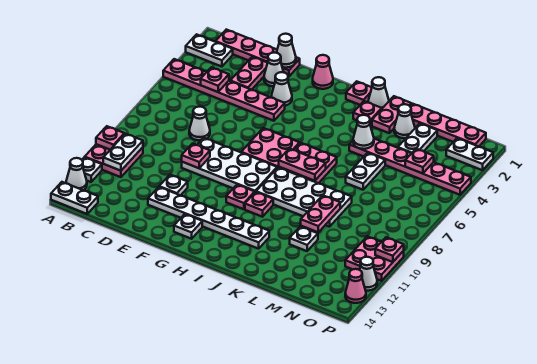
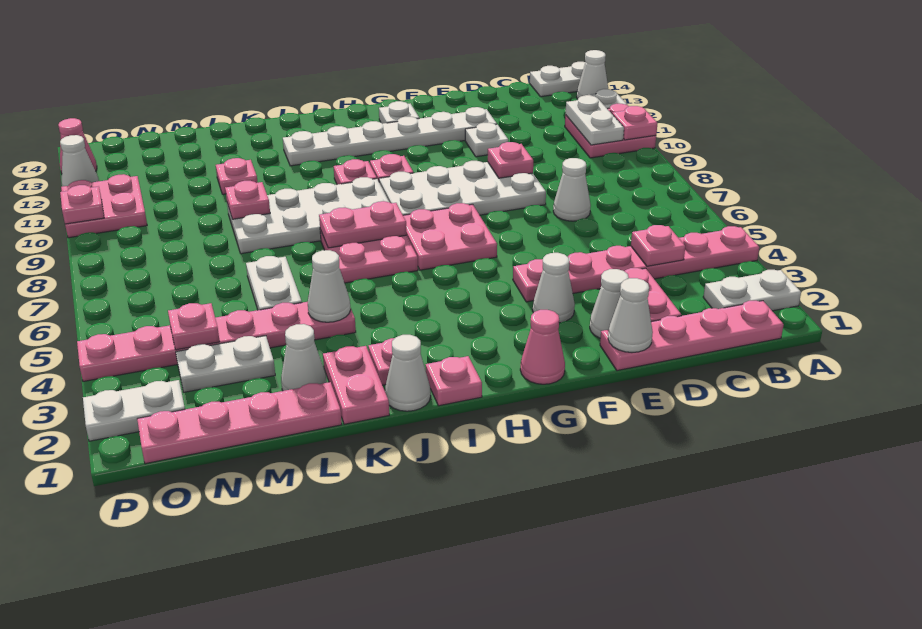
pink plate L9:L10 level 2 -> pink plate L9 level 2
white plate L11 level 1 -> pink plate L11 level 1
white plate M2:M3 level 1 -> white plate M3:N3 level 1

